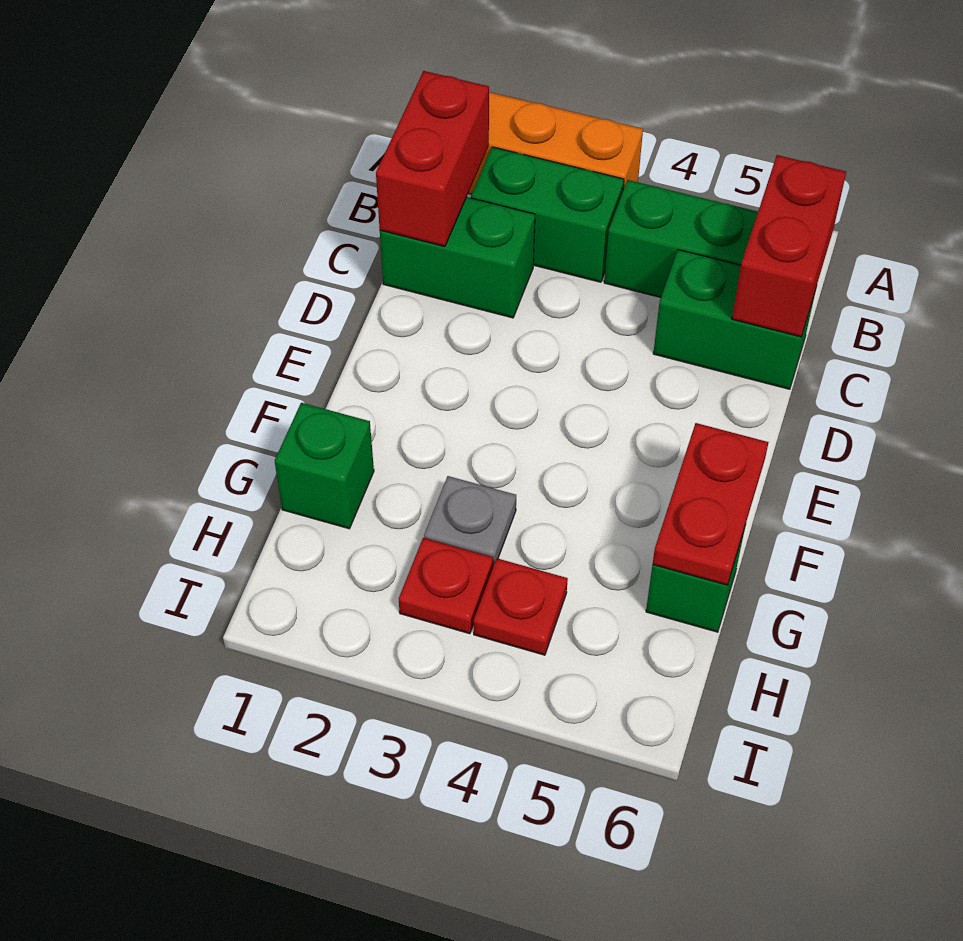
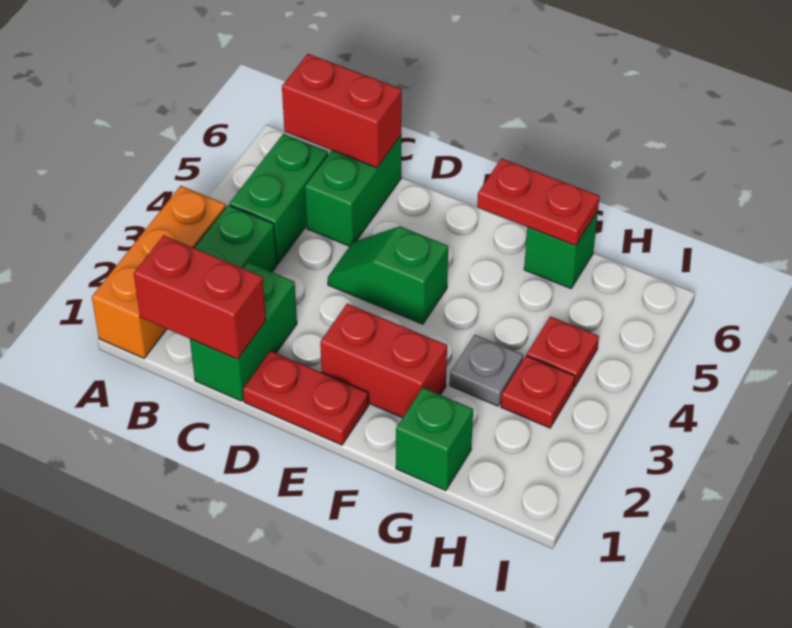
none -> red plate D1:E1 level 1
none -> green slope D4:E4 level 1 top E
none -> red brick E2:F2 level 1

